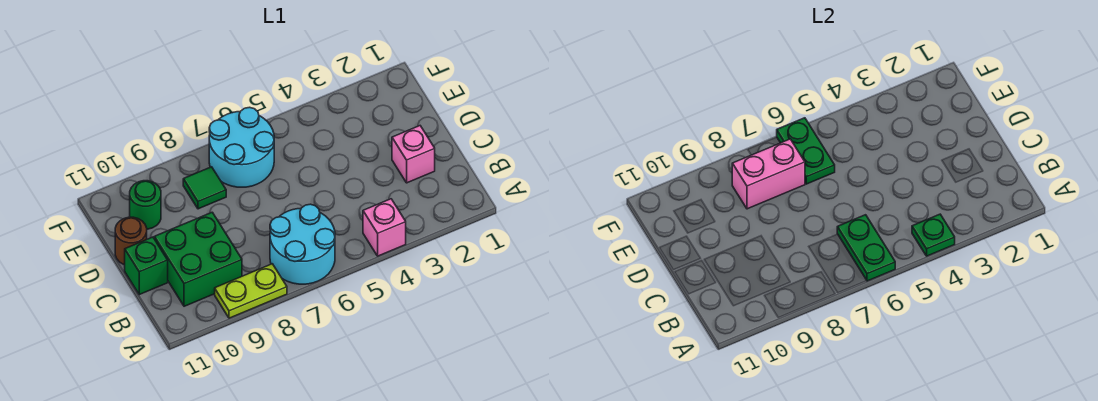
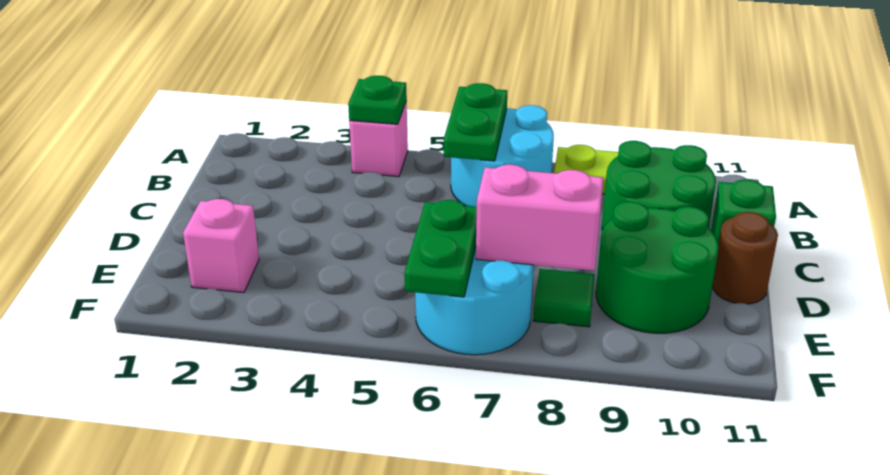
green brick B9:C10 level 1 -> green round brick B9:C10 level 1
pink brick C2 level 1 -> pink brick E2 level 1
green round brick E10 level 1 -> green round brick D9:E10 level 1

